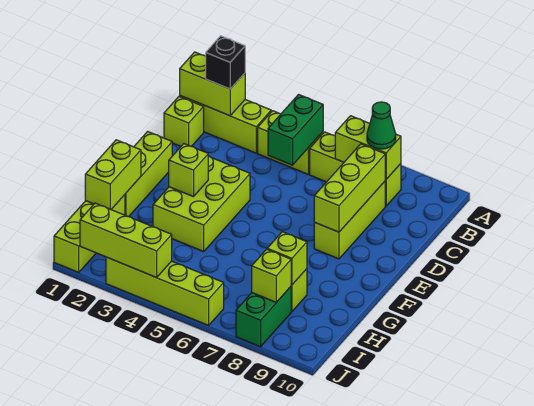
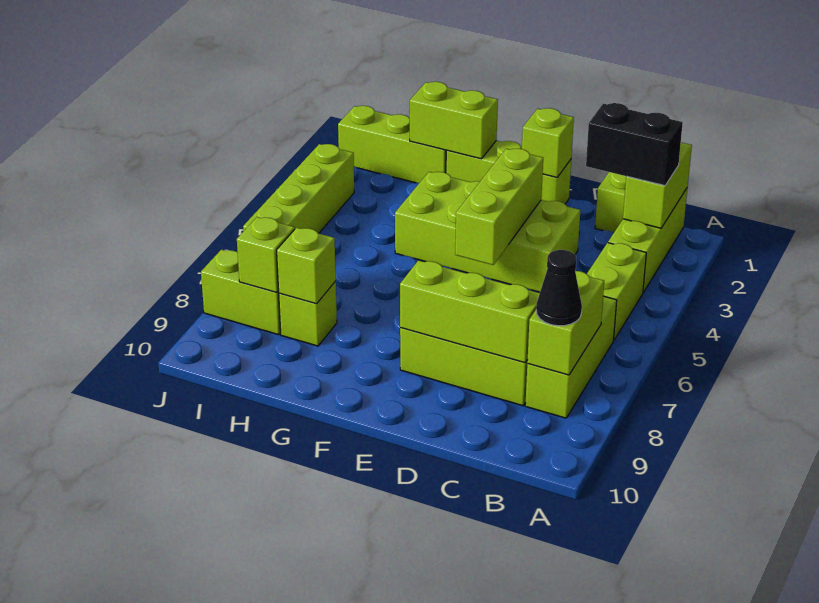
black brick B2 level 3 -> black brick B2:C2 level 3
green brick B5:C5 level 2 -> none
green cone B8 level 3 -> black cone B8 level 3
lime brick E3:G4 level 1 -> lime brick D3:G4 level 1
lime brick F3 level 2 -> lime brick E1 level 2
green brick I8:J8 level 1 -> lime brick I8:J8 level 1
lime brick J2:J4 level 2 -> lime brick E3:E5 level 2

